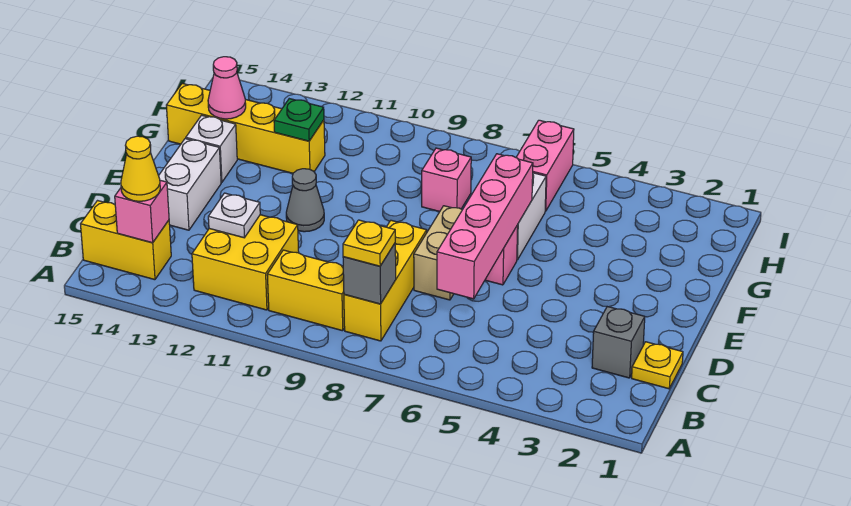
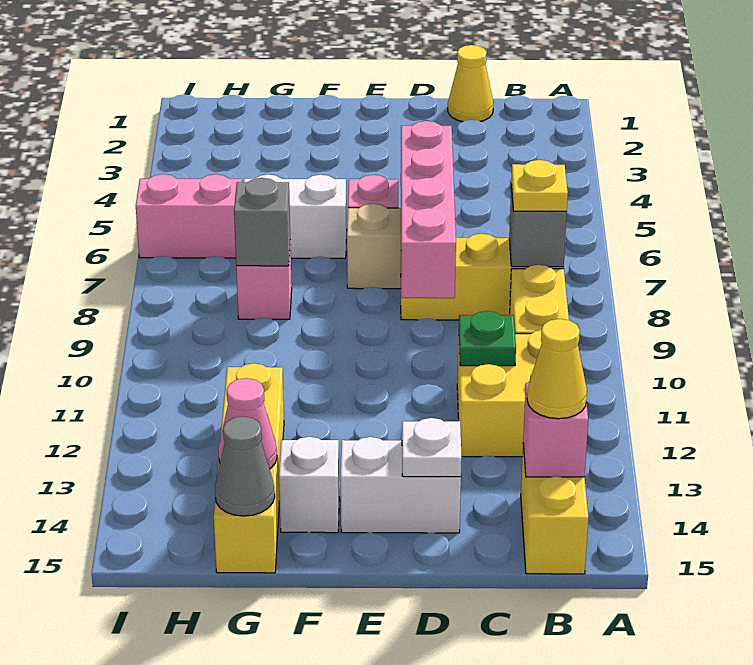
yellow plate C1 level 1 -> yellow cone C1 level 1
grey brick C2 level 1 -> grey brick G8 level 2
pink brick C6:F6 level 2 -> pink brick D6:D9 level 2
white plate C12 level 2 -> white plate D14 level 2
grey cone E11 level 1 -> grey cone G15 level 2
green plate G12 level 2 -> green plate C11 level 2

